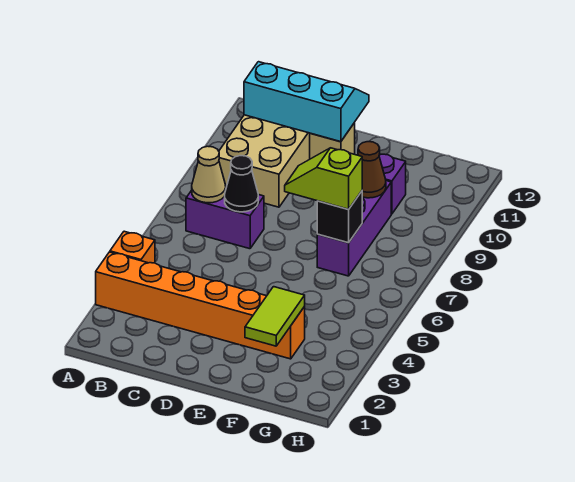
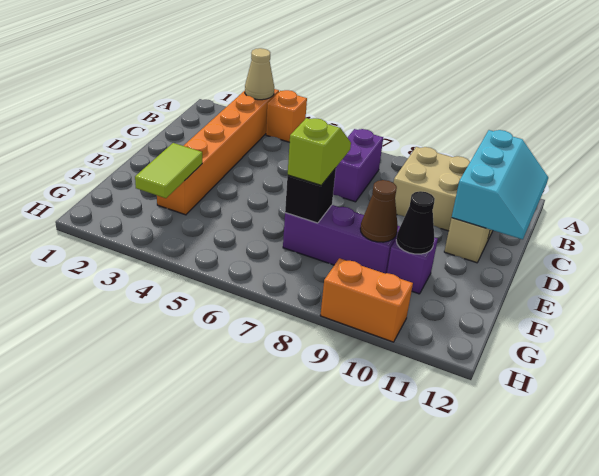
tan cone B7 level 2 -> tan cone A3 level 2
black cone C7 level 2 -> black cone F10 level 2
lime tile F2:F3 level 2 -> lime tile F3:G3 level 2
none -> orange brick H9:H10 level 1

